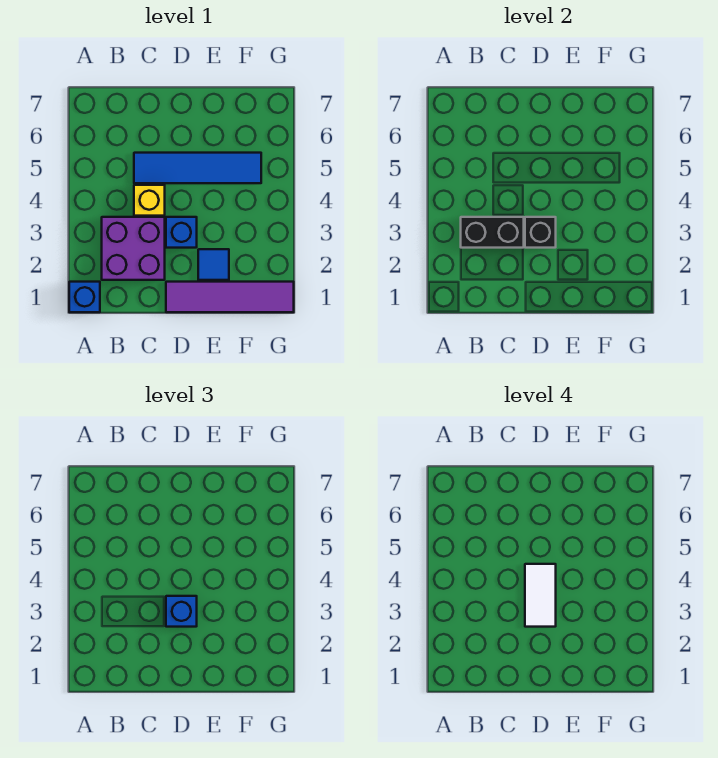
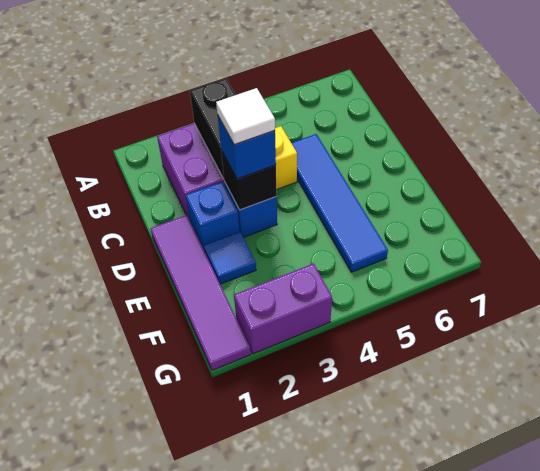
blue brick A1 level 1 -> blue brick D2 level 1
white tile D3:D4 level 4 -> white tile D3 level 4
none -> purple brick G2:G3 level 1

